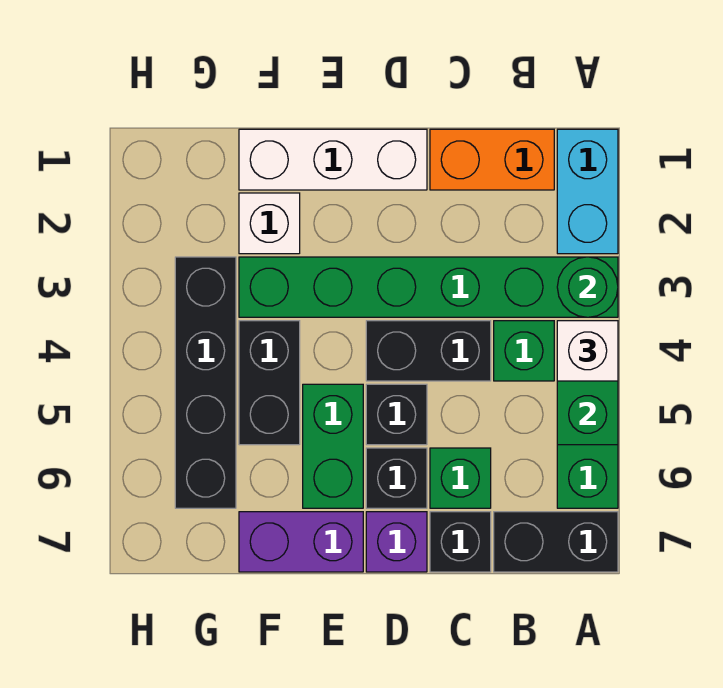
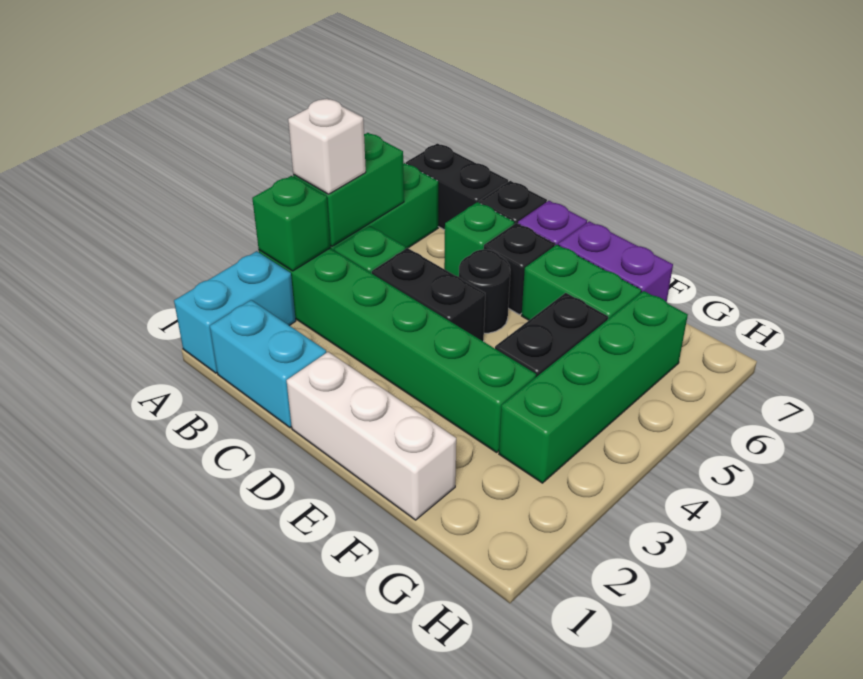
green round brick A3 level 2 -> green brick A3 level 2
orange brick B1:C1 level 1 -> cyan brick B1:C1 level 1
black brick D5 level 1 -> black round brick D5 level 1
green brick E5:E6 level 1 -> green brick E6:F6 level 1
white brick F2 level 1 -> none
black brick G3:G6 level 1 -> green brick G3:G6 level 1

